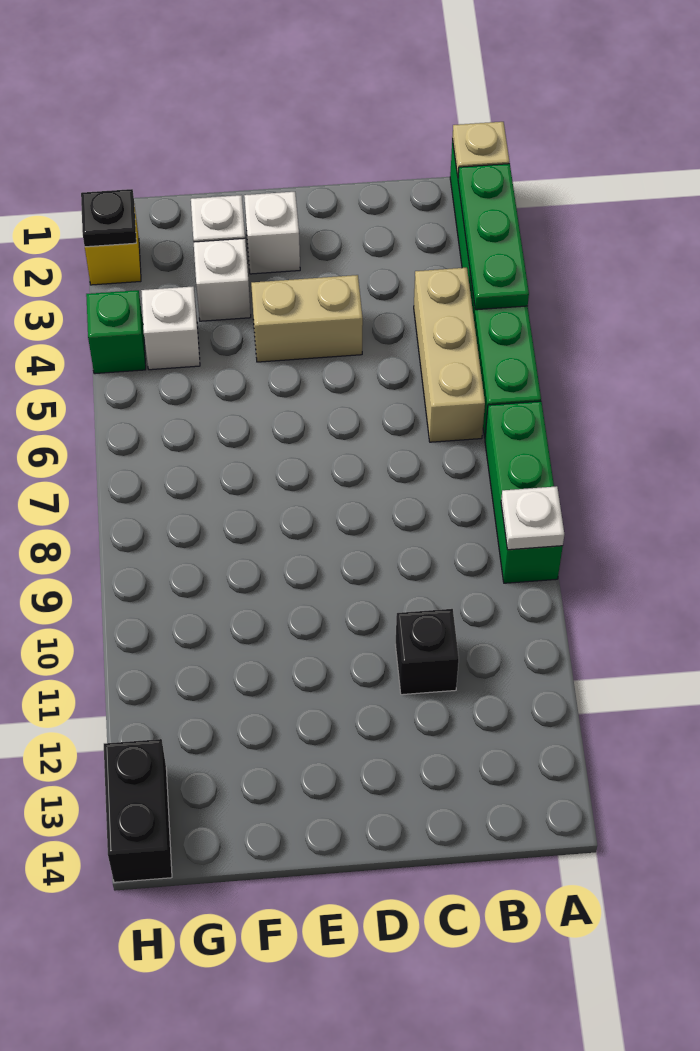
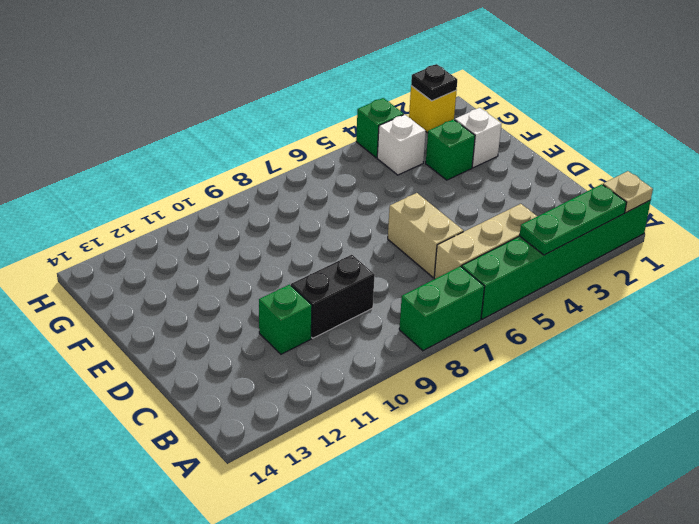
green brick A7:A9 level 1 -> green brick A7:A8 level 1
white plate A9 level 2 -> none
black brick C11 level 1 -> green brick C11 level 1
tan brick D4:E4 level 1 -> tan brick C6:D6 level 1
white brick E2 level 1 -> none
white brick F3 level 1 -> green brick F3 level 1
black brick H13:H14 level 1 -> black brick C9:C10 level 1

